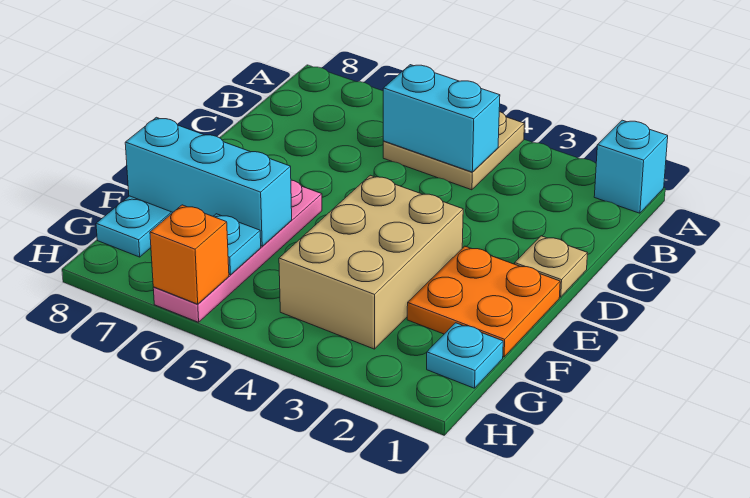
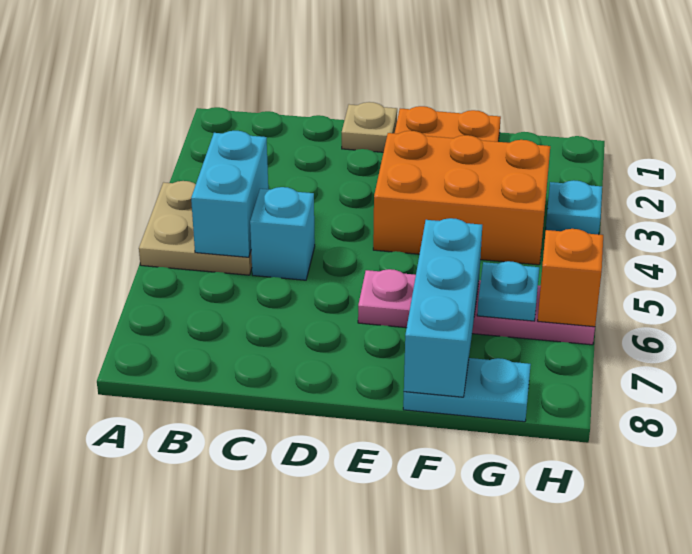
cyan brick A1 level 1 -> cyan brick C5 level 1
tan brick E3:G4 level 1 -> orange brick E3:G4 level 1
cyan plate G1 level 1 -> cyan plate H3 level 1

